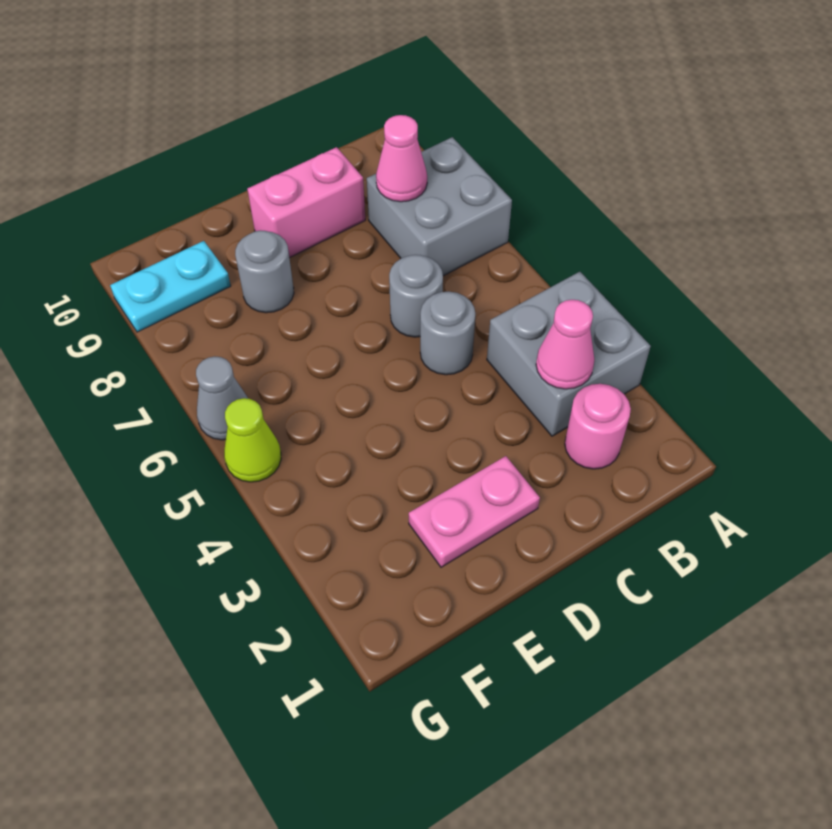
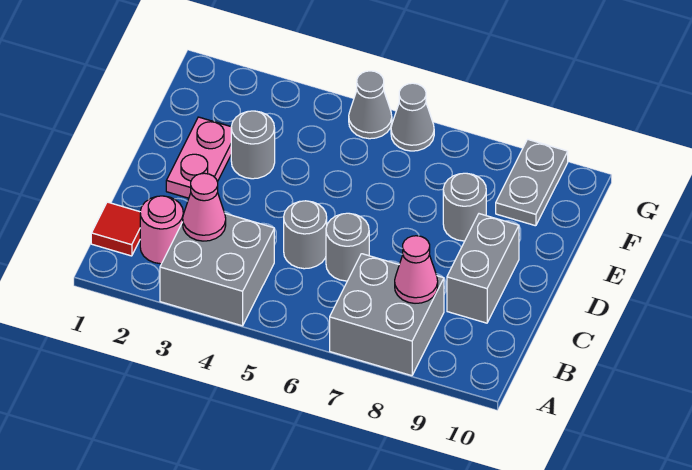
none -> red tile B1 level 1
pink brick C9:D9 level 1 -> grey brick C9:D9 level 1
none -> grey round brick E3 level 1
cyan plate F9:G9 level 1 -> grey plate F9:G9 level 1
lime cone G5 level 1 -> grey cone G5 level 1

